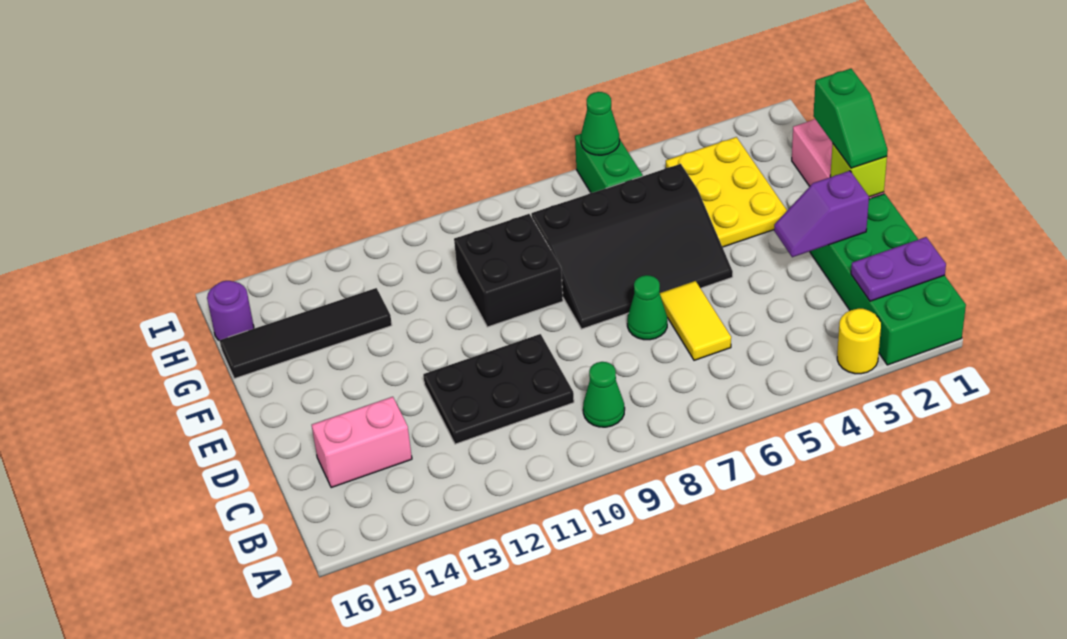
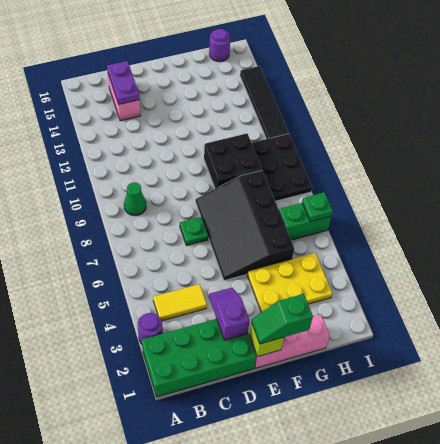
yellow round brick A3 level 1 -> purple round brick A3 level 1
purple plate B1:B2 level 2 -> purple plate C14:C15 level 2
yellow tile C6:D6 level 1 -> yellow tile B4:C4 level 1
black plate C10:D12 level 1 -> black plate H8:I10 level 1
green cone D7 level 1 -> green plate D7 level 1
black tile G13:G16 level 1 -> black tile I11:I14 level 1
green cone I6 level 2 -> green plate I6 level 2

